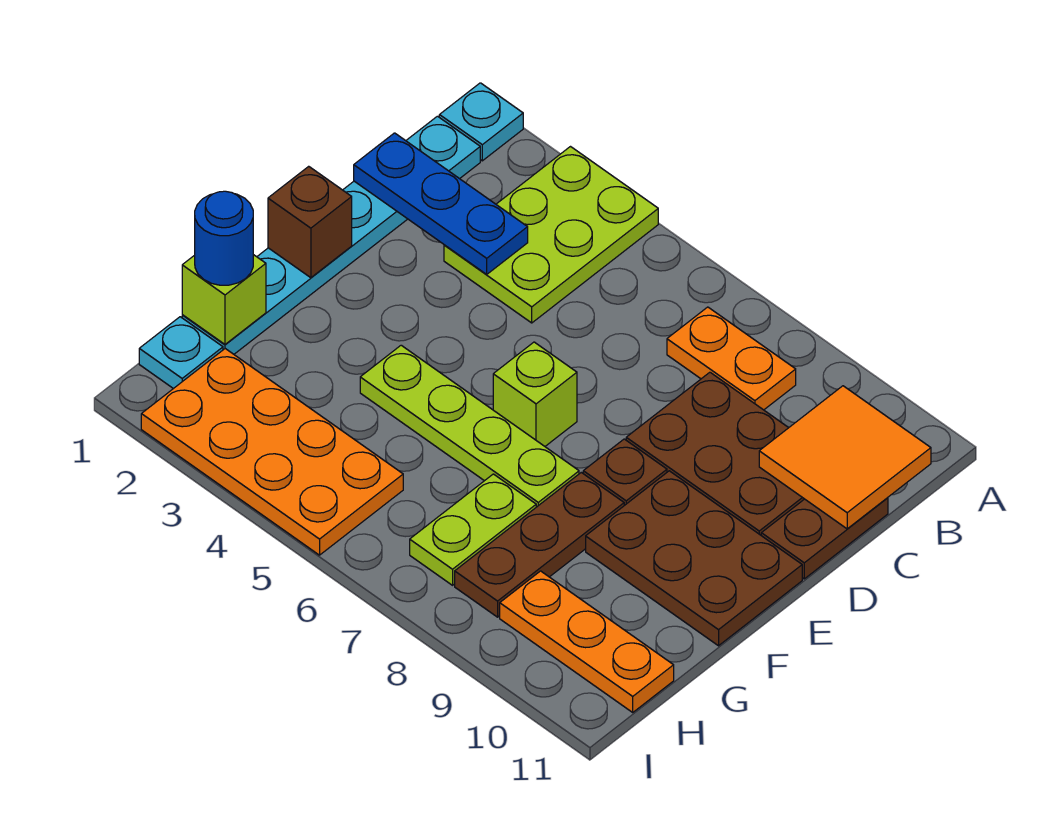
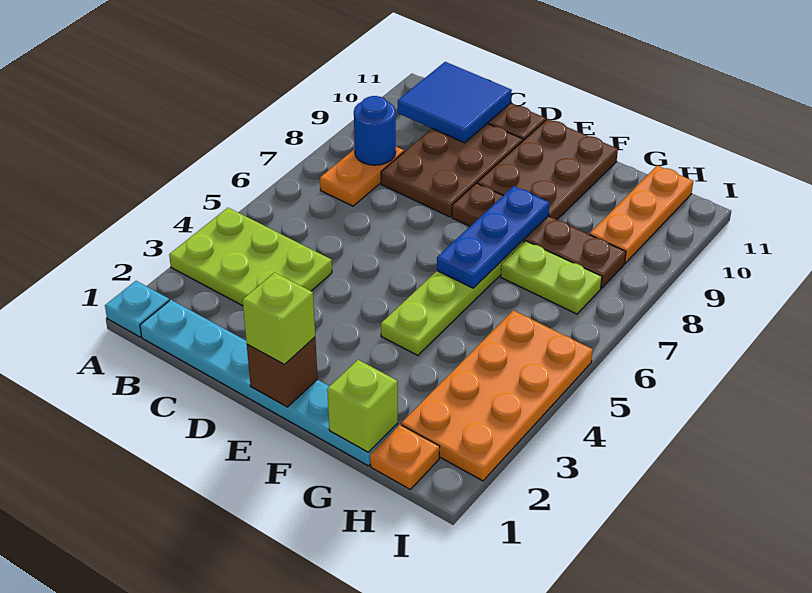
orange tile B10:C11 level 2 -> blue tile B10:C11 level 2
blue plate C1:C3 level 2 -> blue plate F6:F8 level 2
lime brick E6 level 1 -> lime brick E1 level 3
blue round brick G1 level 3 -> blue round brick B8 level 2
cyan plate H1 level 1 -> orange plate H1 level 1

